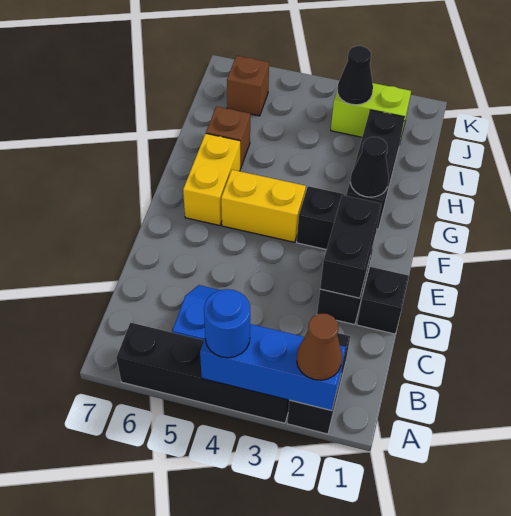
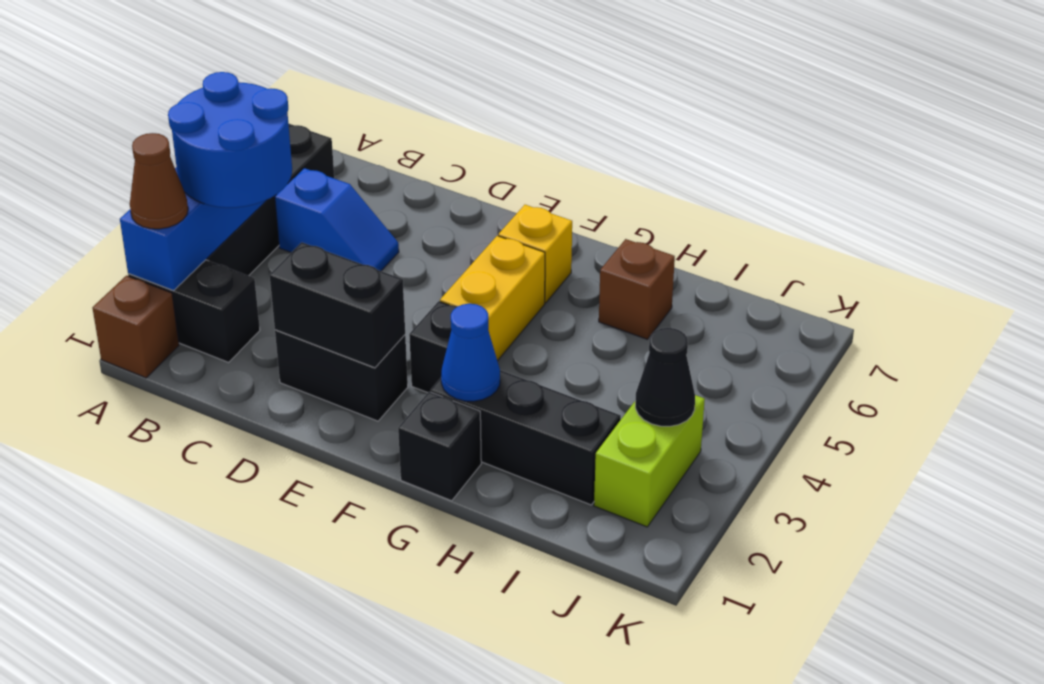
blue round brick A4 level 3 -> blue round brick A3:B4 level 3
black brick D1 level 1 -> black brick G1 level 1
yellow brick F6:G6 level 1 -> yellow brick F6 level 1
black cone G2 level 2 -> blue cone G2 level 2
brown brick J6 level 1 -> brown brick A1 level 1

